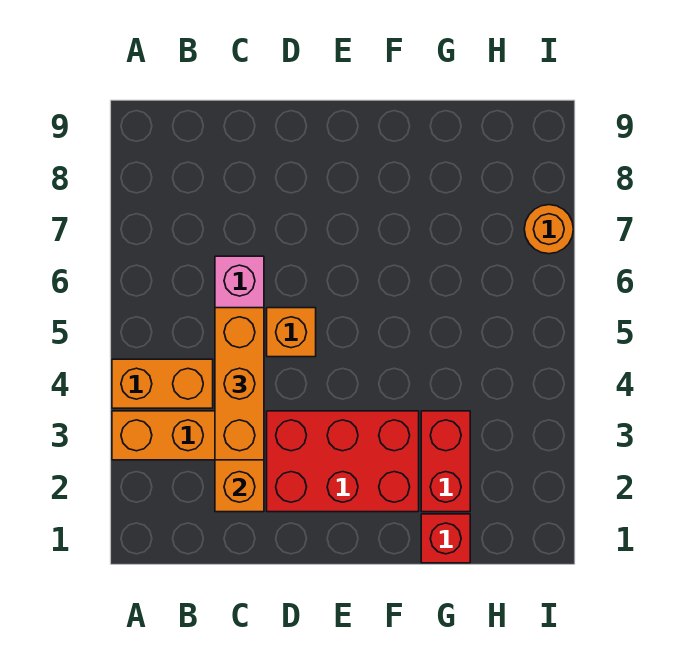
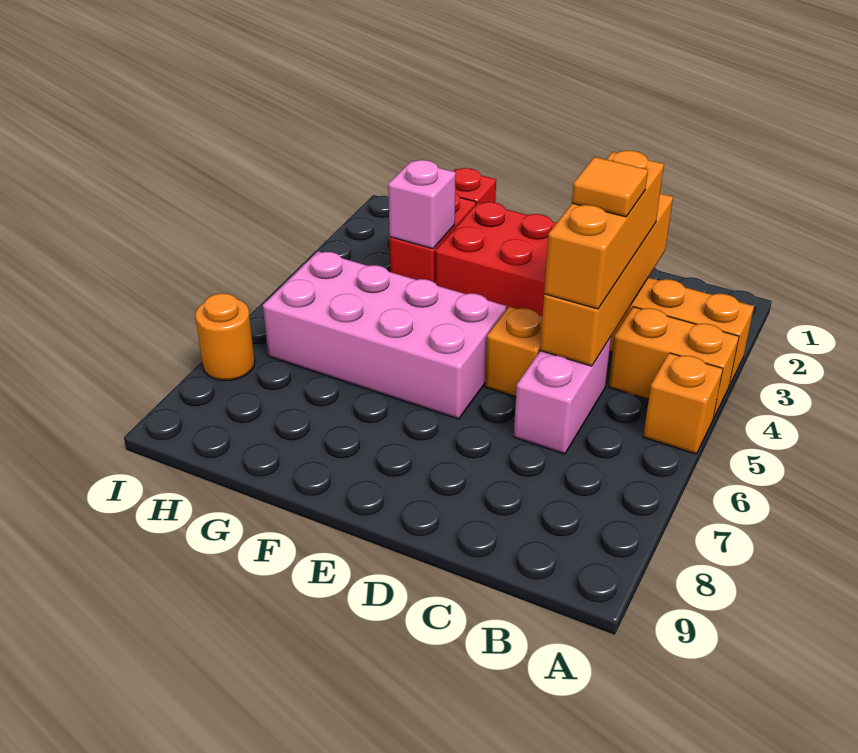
none -> orange brick A5 level 1
none -> orange tile C4 level 4
none -> pink brick E5:H6 level 1
none -> pink brick G3 level 2

